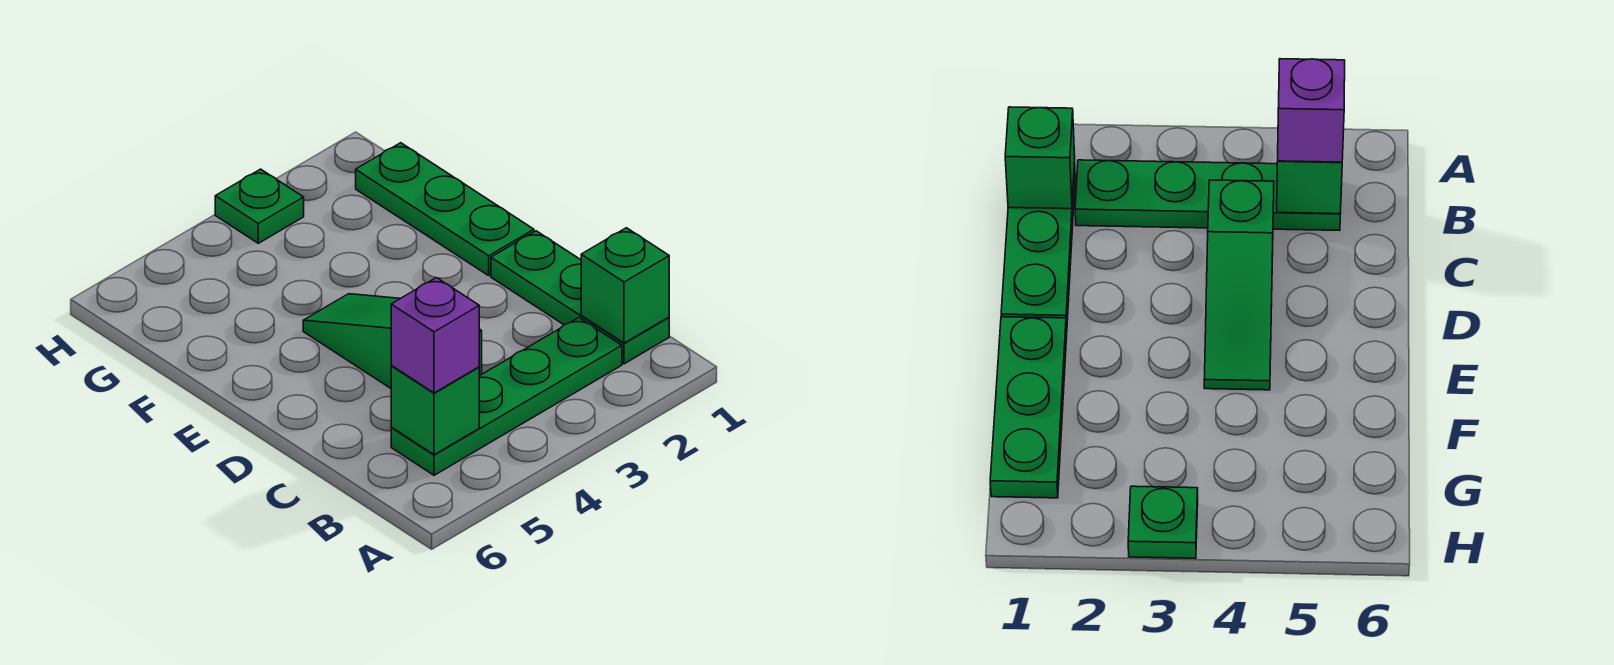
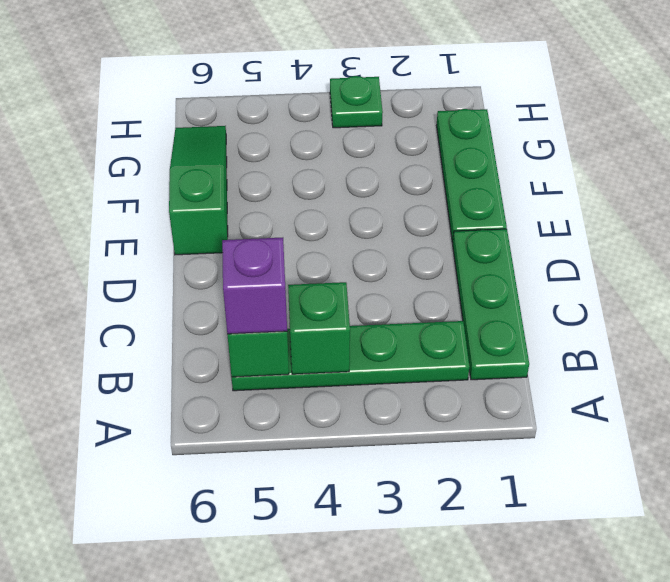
green brick B1 level 2 -> green brick B4 level 2
green slope C4:E4 level 1 top C -> green slope E6:G6 level 1 top E

